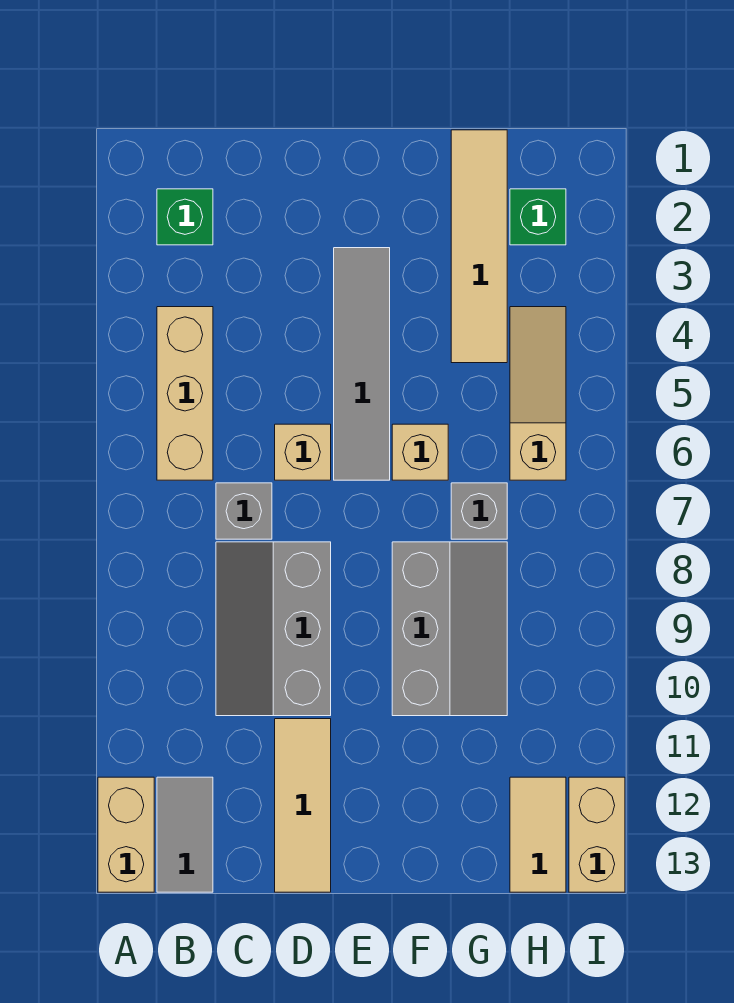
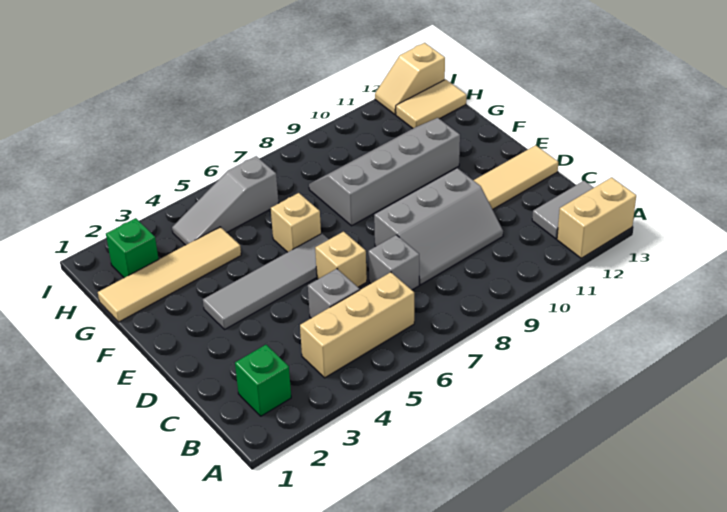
grey slope F8:G10 level 1 top F -> grey slope F8:G11 level 1 top F
grey brick G7 level 1 -> grey brick C5 level 1
tan slope H4:H6 level 1 top 6 -> grey slope H4:H6 level 1 top 6
tan brick I12:I13 level 1 -> tan slope I12:I13 level 1 top 13

